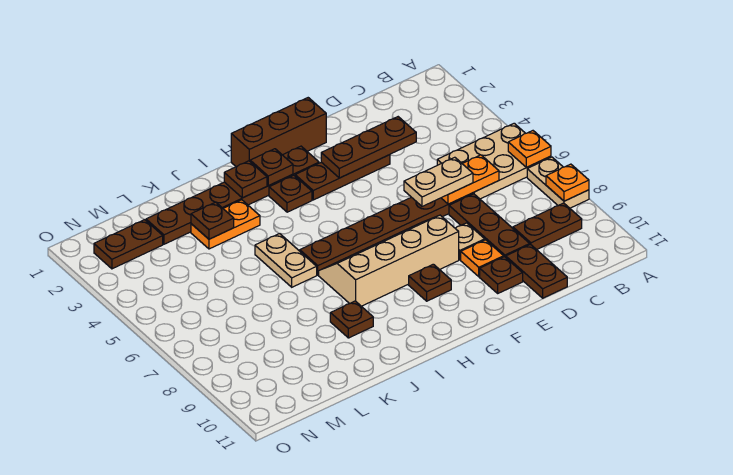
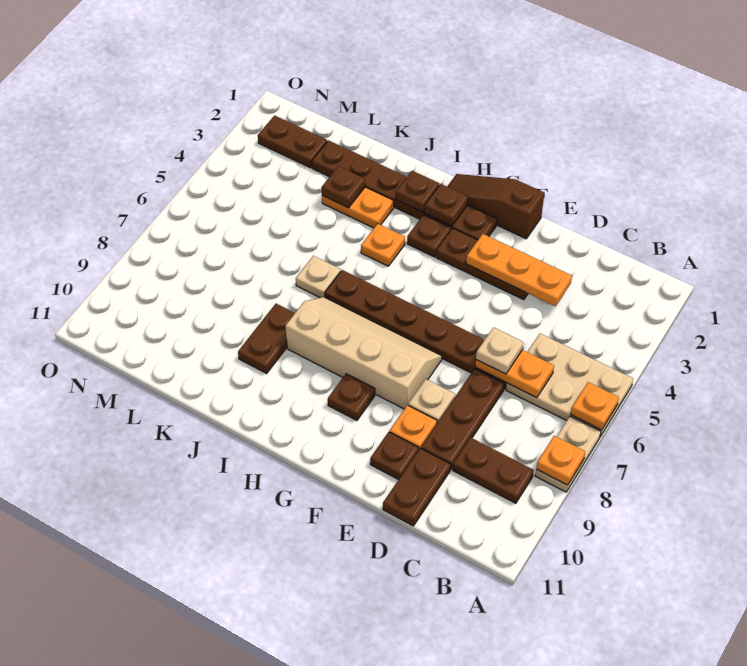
brown plate D3:F3 level 2 -> orange plate D3:F3 level 2
tan plate D6:E6 level 3 -> tan plate D6 level 3
brown brick F1:H1 level 1 -> brown slope F1:H1 level 1 top F
none -> orange plate I4 level 1
tan plate J5:J6 level 1 -> tan plate J6 level 1
brown plate J9 level 1 -> brown plate J8:J9 level 1

